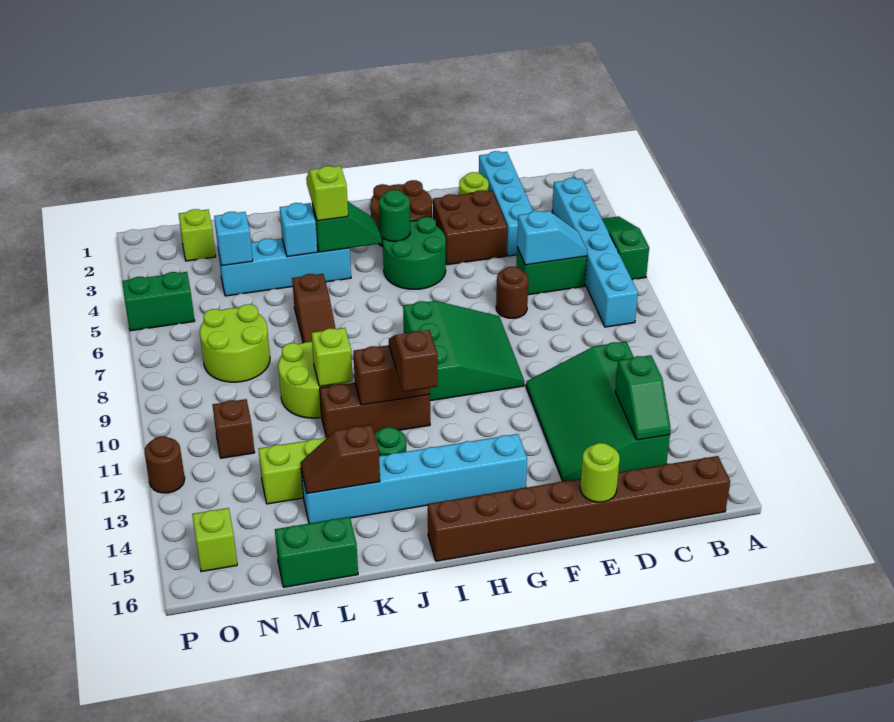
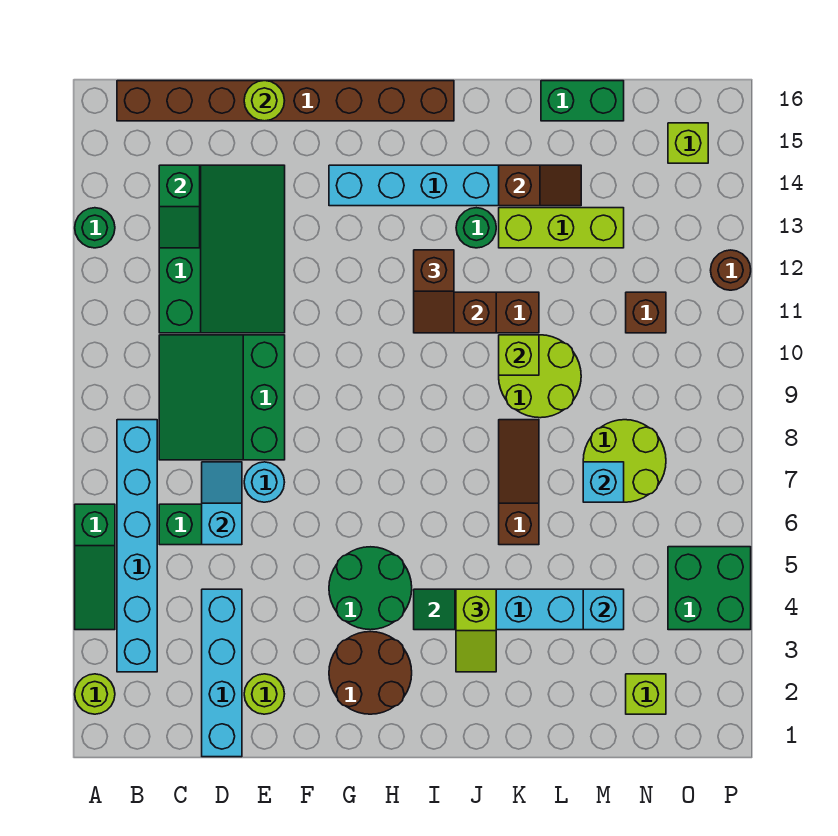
none -> lime round brick A2 level 1
cyan slope C6:D6 level 2 top D -> cyan slope D6:D7 level 2 top 6
green slope C13:C14 level 2 top 13 -> green slope C13:C14 level 2 top 14
brown brick E3:F4 level 1 -> none
brown round brick E7 level 1 -> cyan round brick E7 level 1
green slope F8:H10 level 1 top H -> green slope C8:E10 level 1 top E
green round brick H4 level 2 -> green round brick A13 level 1
cyan brick K4 level 2 -> cyan brick M7 level 2
green brick O5:P5 level 1 -> green brick O4:P5 level 1

